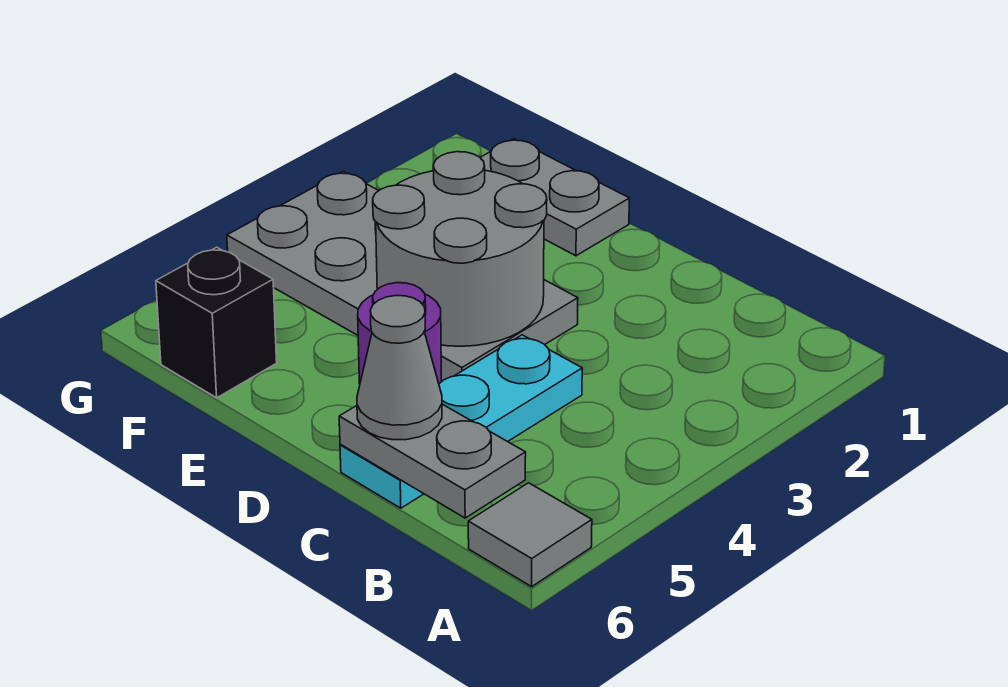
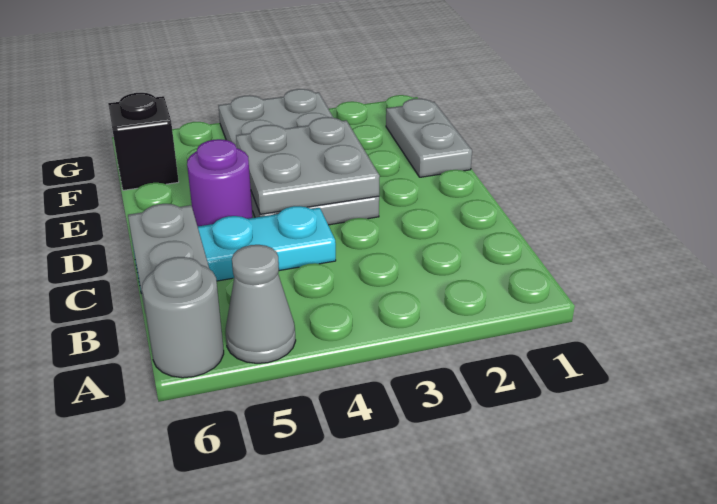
grey tile A6 level 1 -> grey round brick A6 level 1
grey cone C6 level 3 -> grey cone A5 level 1
grey round brick D3:E4 level 2 -> grey plate D3:E4 level 2

